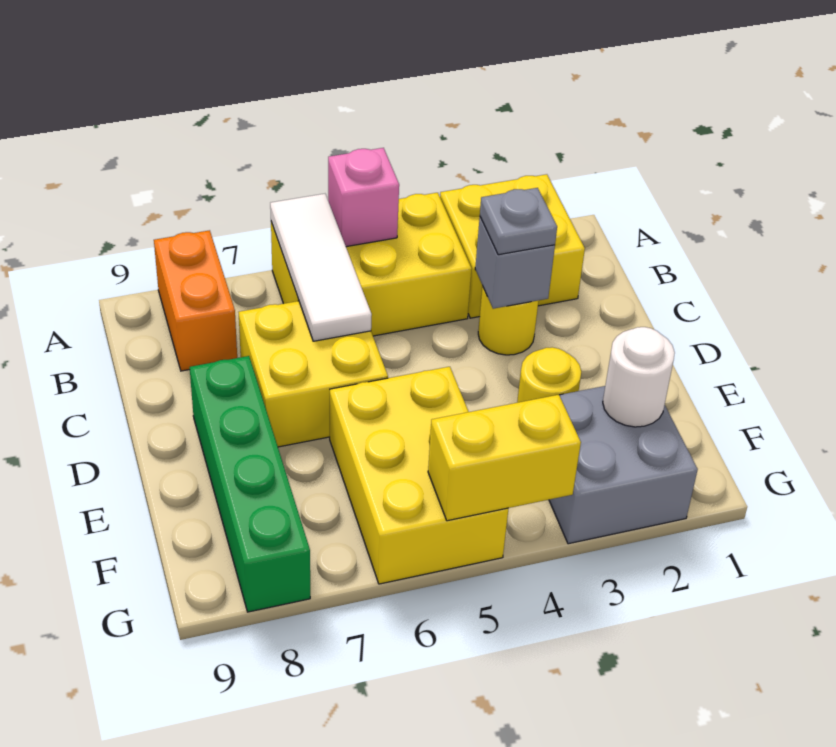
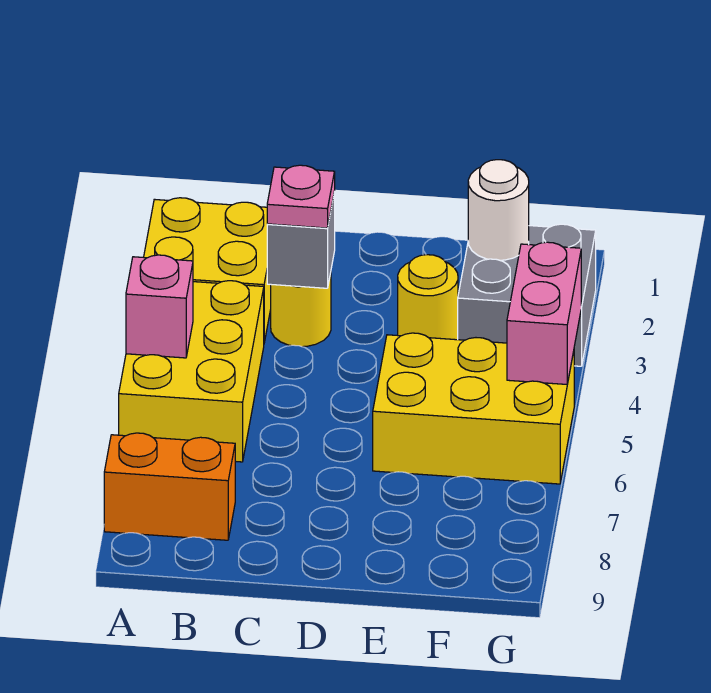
white tile A6:C6 level 2 -> none
grey plate C3 level 3 -> pink plate C3 level 3
yellow brick C6:D7 level 1 -> none
green brick D8:G8 level 1 -> none
yellow brick G4:G5 level 2 -> pink brick G4:G5 level 2

